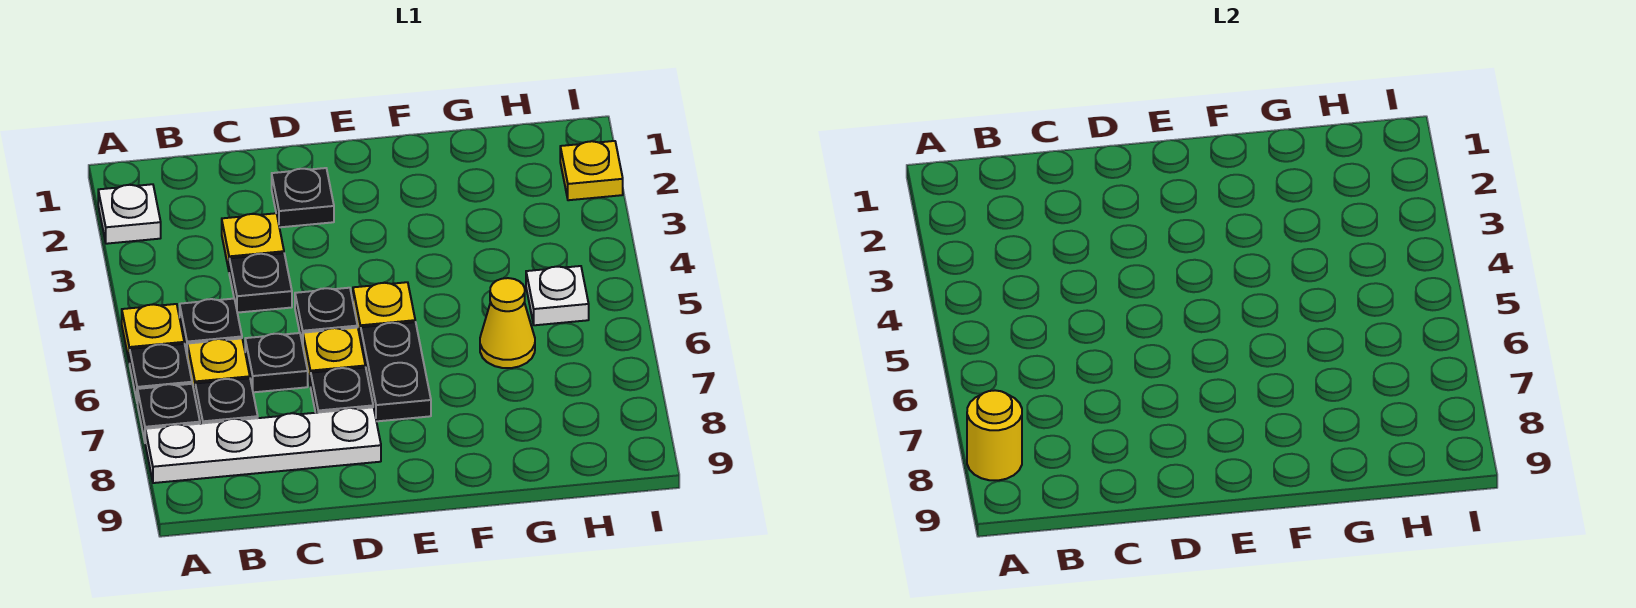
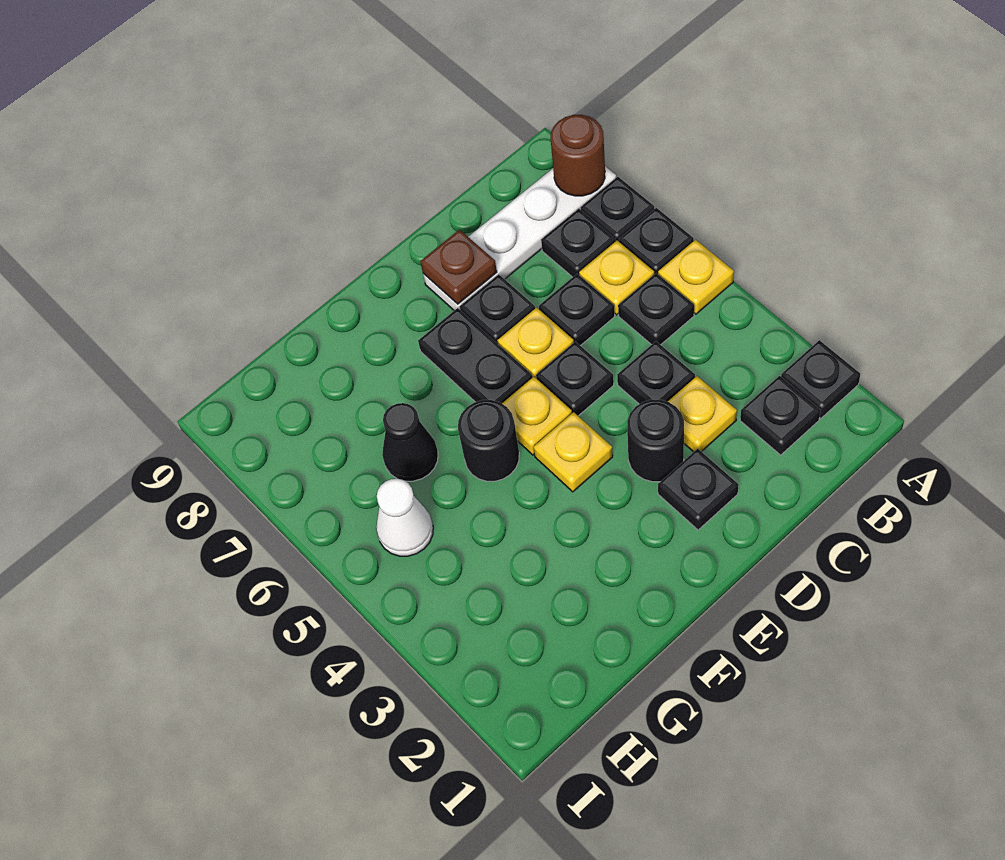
white plate A2 level 1 -> black plate A2 level 1
yellow round brick A8 level 2 -> brown round brick A8 level 2
none -> black plate B2 level 1
none -> black round brick D3 level 1
none -> brown plate D8 level 2
none -> black round brick F5 level 1
yellow cone G6 level 1 -> black cone G6 level 1
white plate H5 level 1 -> white cone H5 level 1
yellow plate I2 level 1 -> yellow plate E4 level 1

